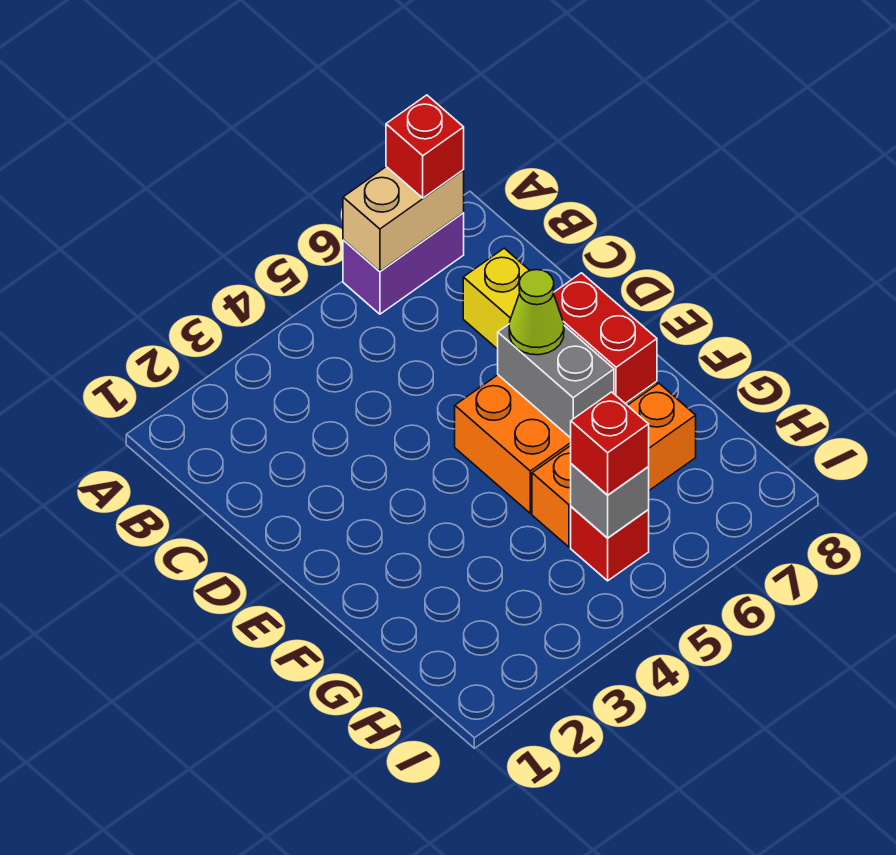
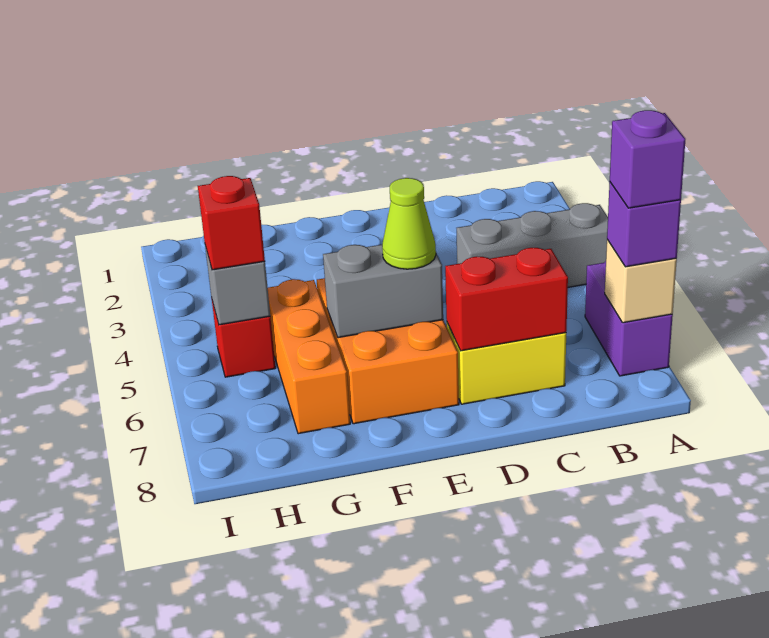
none -> grey brick A4:C4 level 1
tan brick A6:A7 level 2 -> tan brick A7 level 2
red brick A7 level 3 -> purple brick A7 level 3
none -> purple brick A7 level 4
red brick E7:F7 level 2 -> red brick C7:D7 level 2

